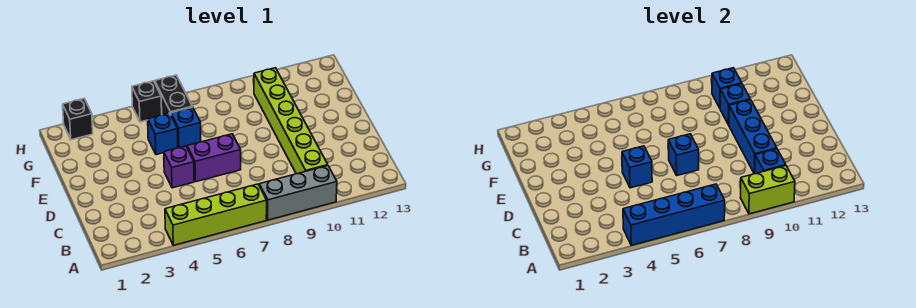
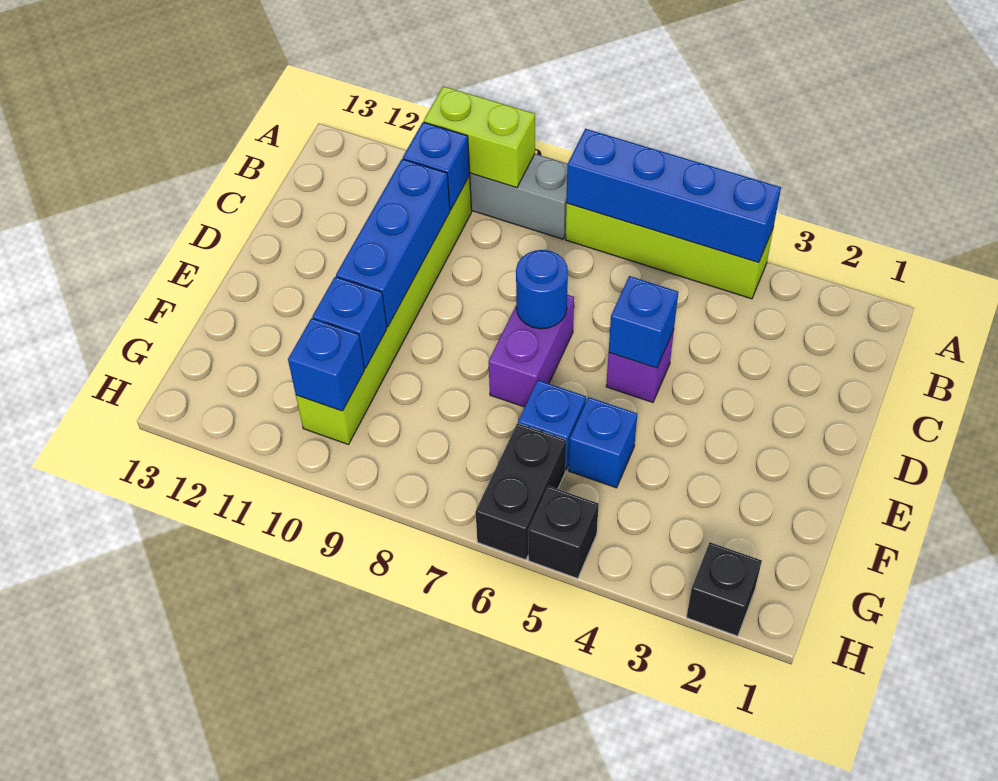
purple brick D6:D7 level 1 -> purple brick D7:E7 level 1
blue brick D7 level 2 -> blue round brick D7 level 2

